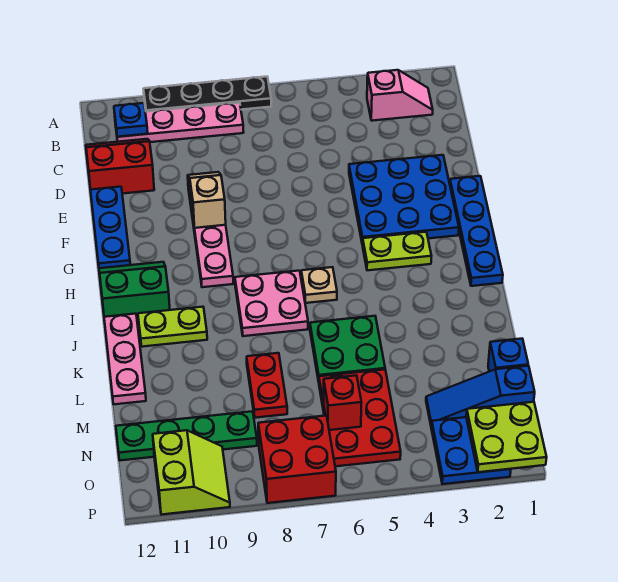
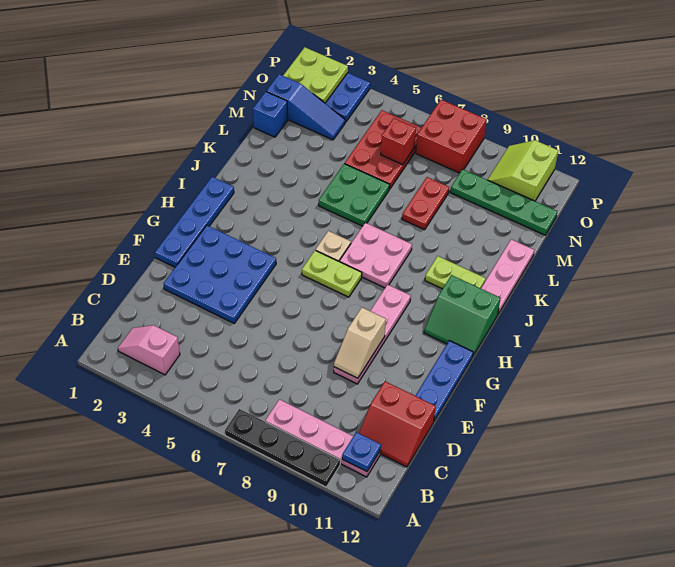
lime plate H3:H4 level 1 -> lime plate H6:H7 level 1

